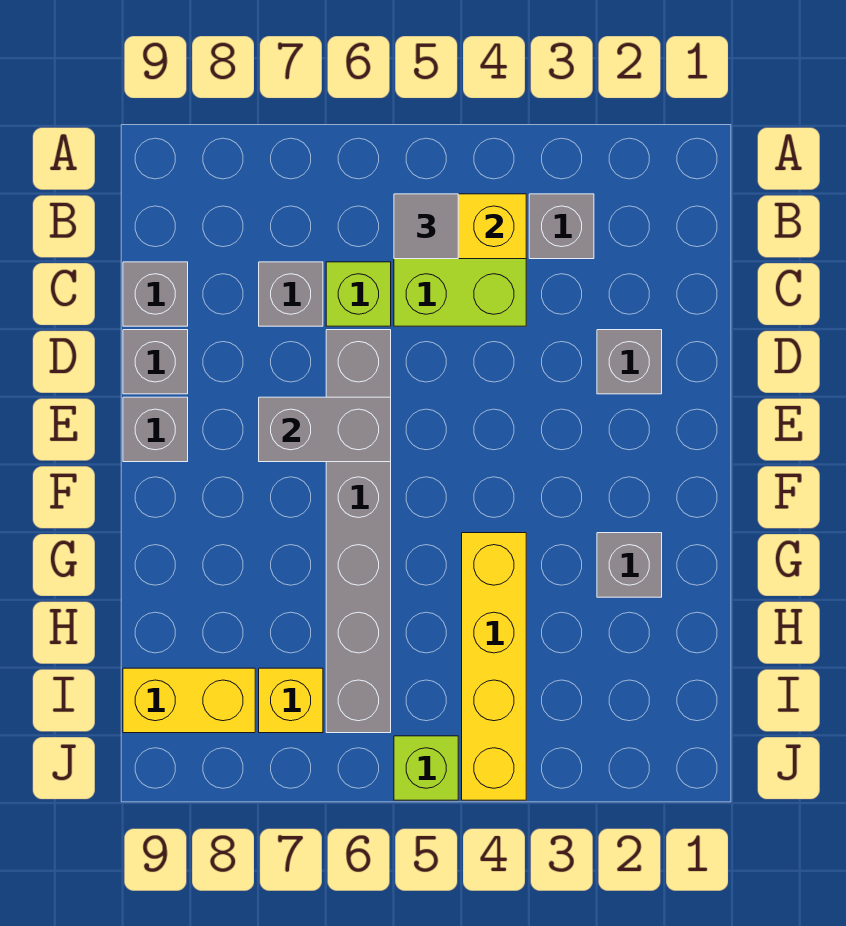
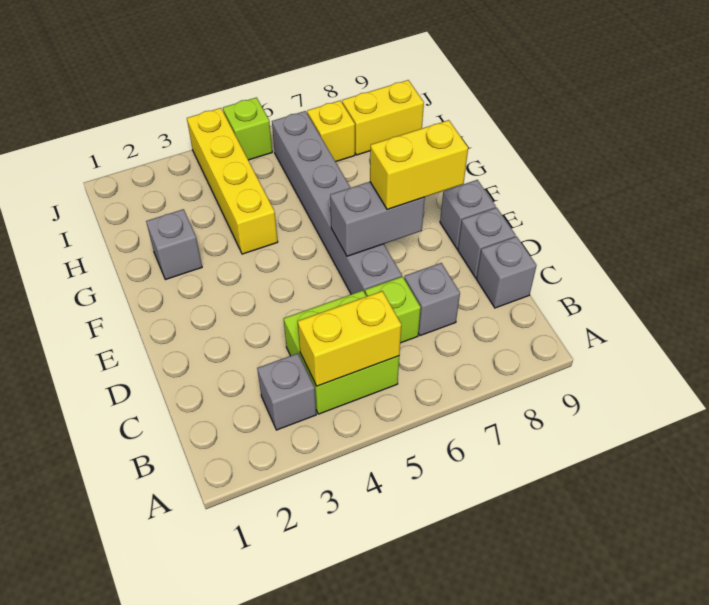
grey tile B5 level 3 -> none
grey brick D2 level 1 -> none
none -> yellow brick E7:E8 level 3

